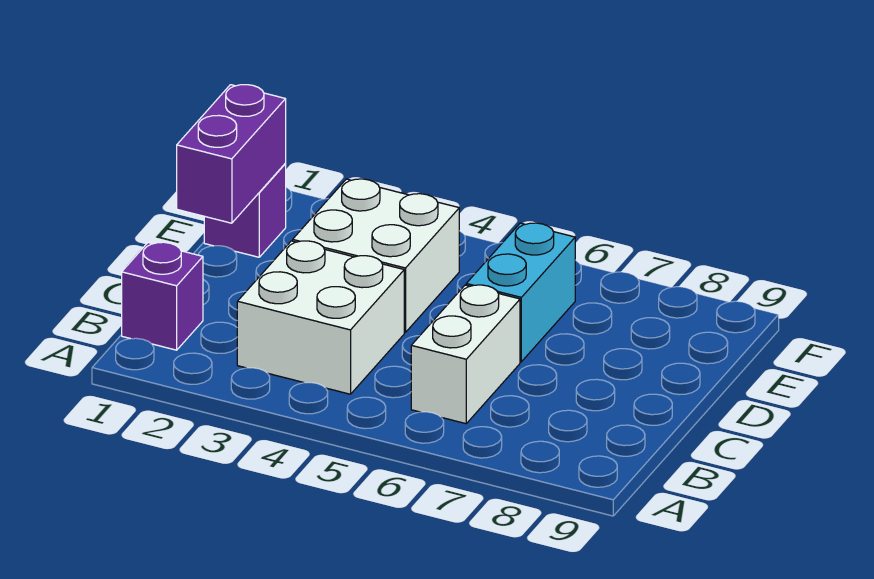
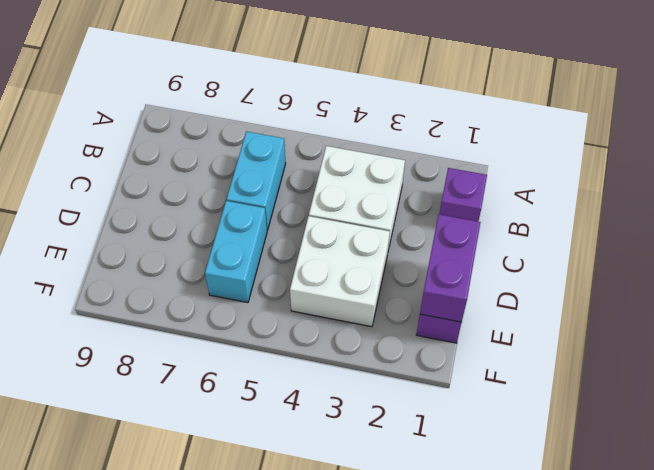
white brick B6:C6 level 1 -> cyan brick B6:C6 level 1

